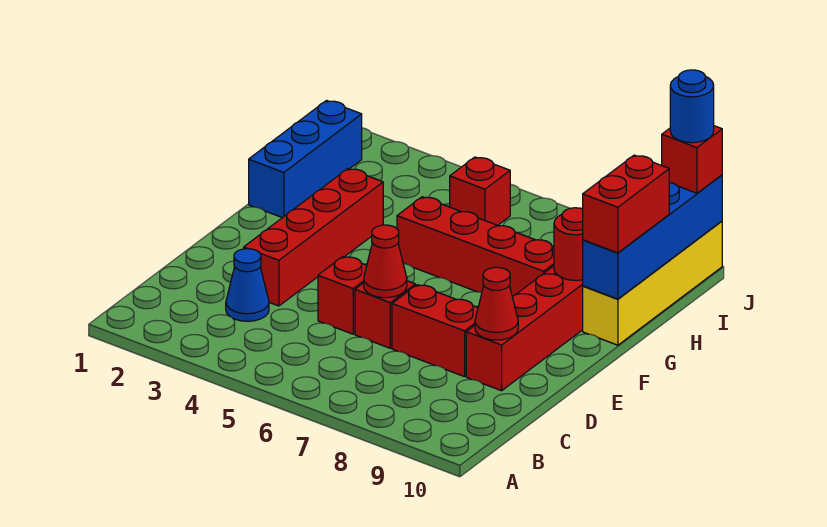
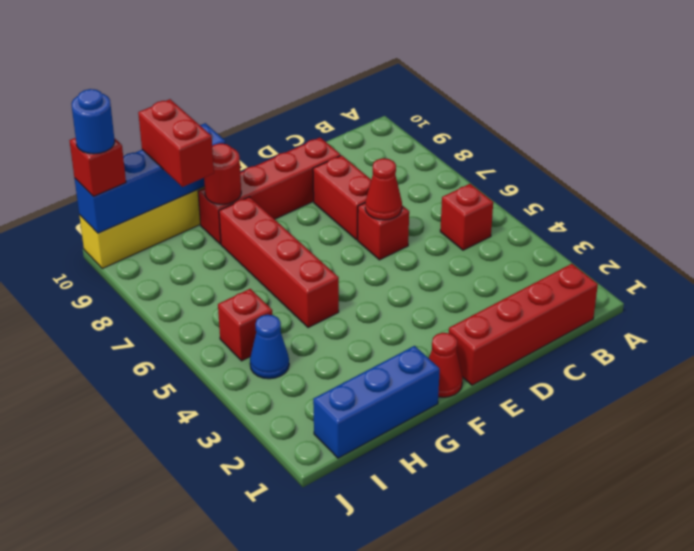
blue cone C3 level 1 -> blue cone I4 level 1
red brick D3:G3 level 1 -> red brick B1:E1 level 1
red brick D5 level 1 -> red brick B5 level 1
red cone D9 level 2 -> red cone F1 level 1
red brick G10:H10 level 3 -> red brick H9:H10 level 3

